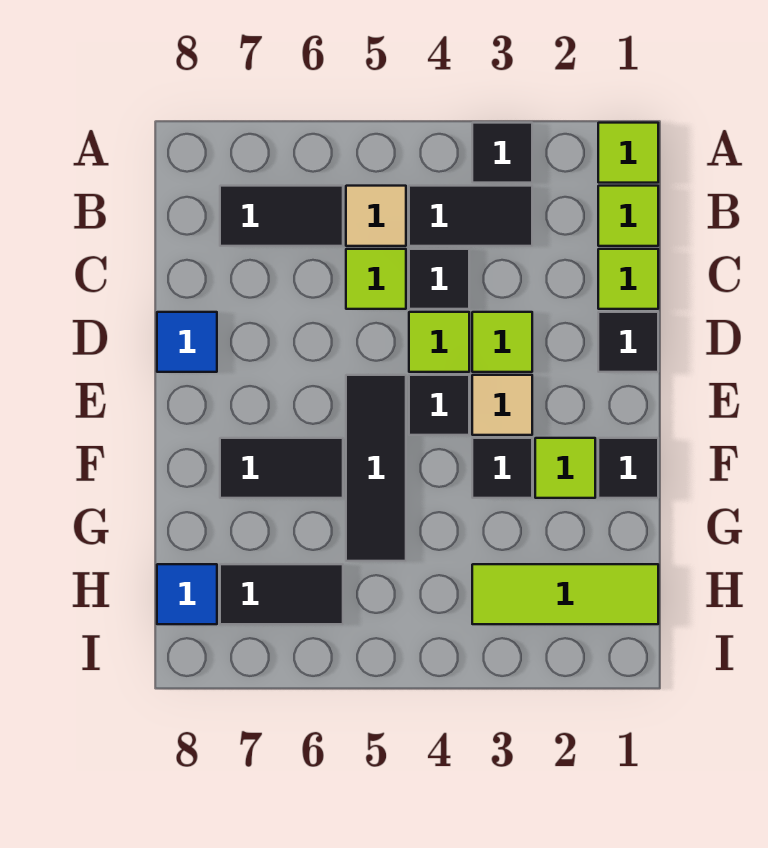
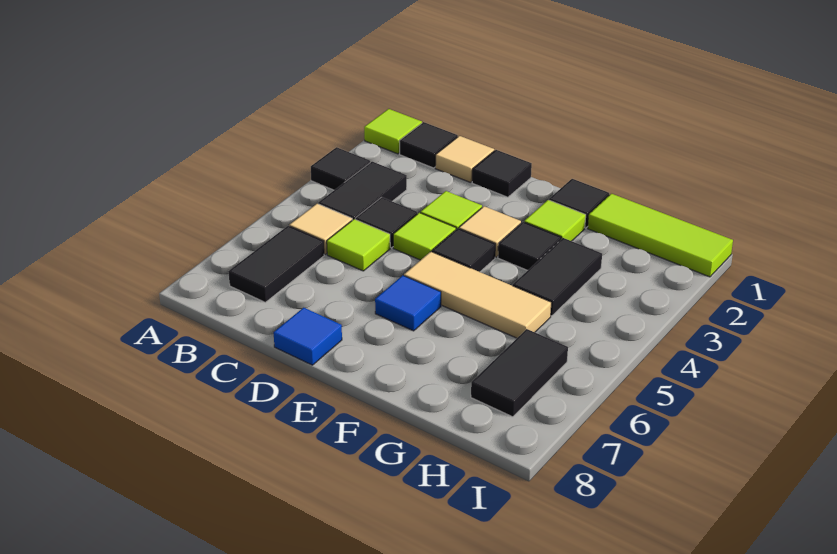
lime tile B1 level 1 -> black tile B1 level 1
lime tile C1 level 1 -> tan tile C1 level 1
black tile E5:G5 level 1 -> tan tile E5:G5 level 1
black tile F6:F7 level 1 -> black tile G3:G4 level 1
lime tile H1:H3 level 1 -> lime tile G1:I1 level 1
blue tile H8 level 1 -> blue tile E6 level 1

